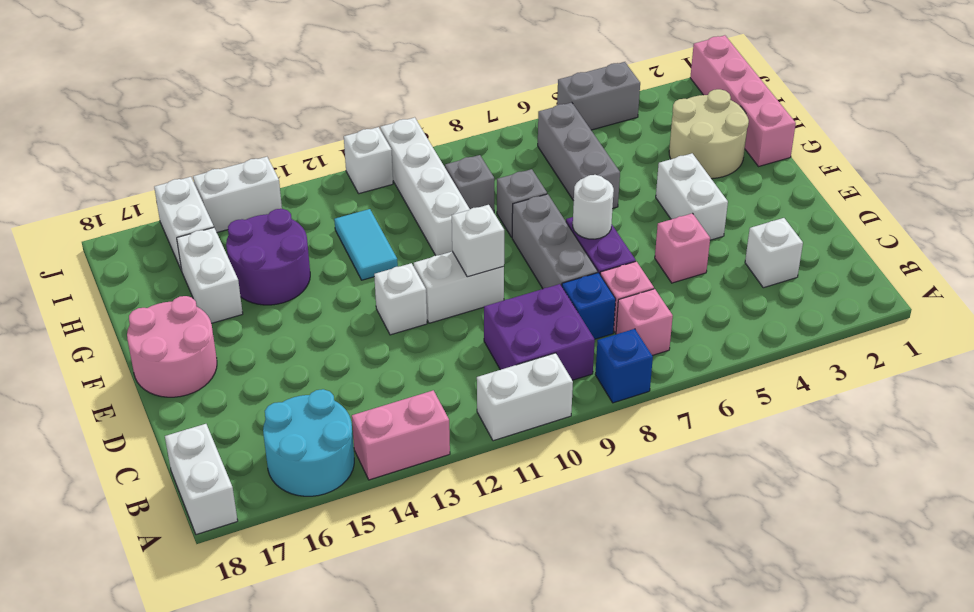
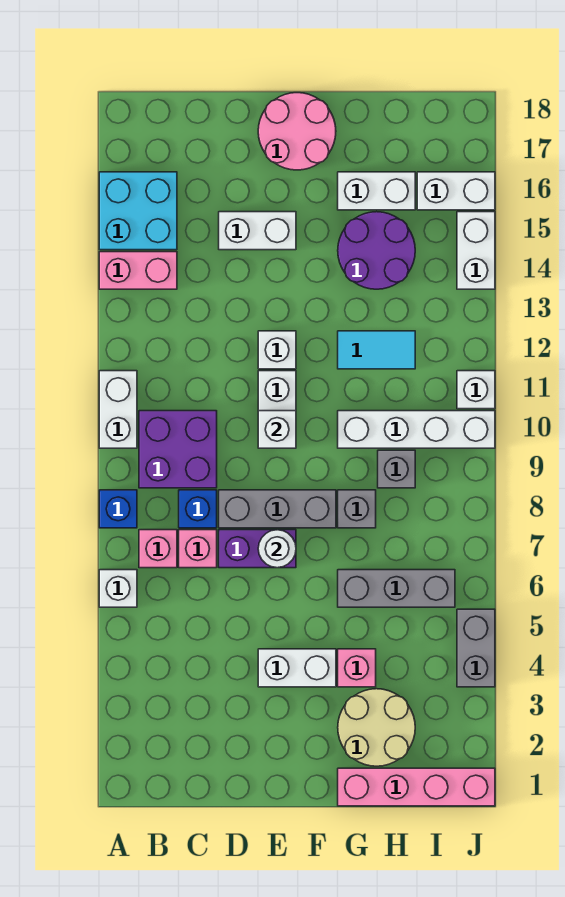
pink brick A13:A14 level 1 -> pink brick A14:B14 level 1
cyan round brick A15:B16 level 1 -> cyan brick A15:B16 level 1
white brick A18:B18 level 1 -> white brick D15:E15 level 1
white brick C3 level 1 -> white brick A6 level 1
pink brick D5 level 1 -> pink brick G4 level 1

